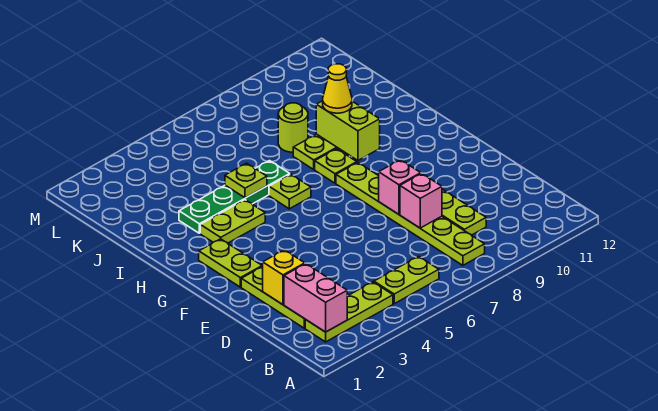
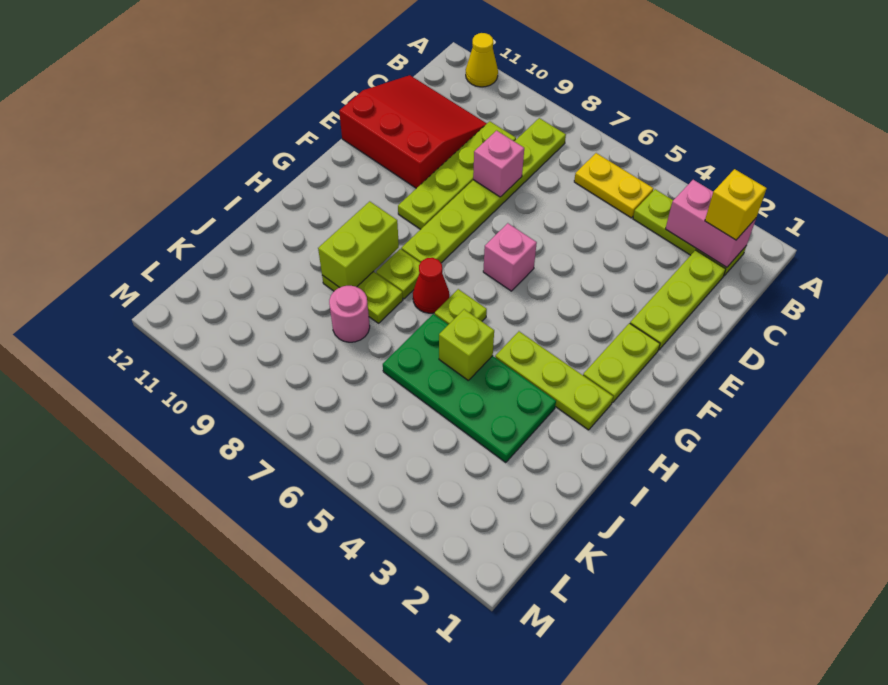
pink brick B2:C2 level 2 -> pink brick B2:B3 level 2
lime plate B5:B6 level 1 -> yellow plate B5:B6 level 1
none -> red slope C10:E12 level 1 top E
yellow brick D2 level 2 -> yellow brick B2 level 3
pink brick E8 level 2 -> pink brick F6 level 1
lime plate H3:H4 level 1 -> lime plate H2:H4 level 1
none -> red cone H7 level 1
green plate I3:I6 level 1 -> green plate I3:J6 level 1
lime plate I5 level 2 -> lime brick I5 level 2
yellow cone I9 level 3 -> yellow cone A11 level 1
lime round brick J8 level 1 -> pink round brick J8 level 1

